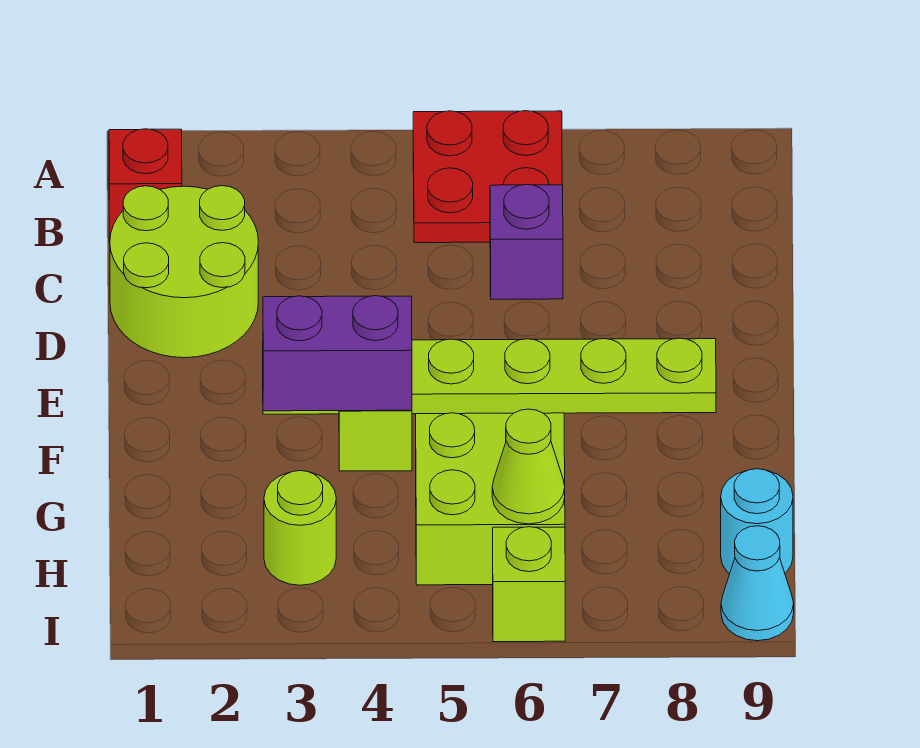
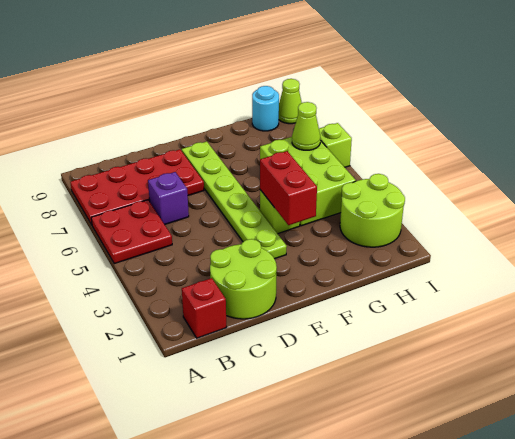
none -> red plate A7:D8 level 1
purple brick F3:F4 level 2 -> red brick F3:F4 level 2
lime brick G5:H6 level 1 -> lime brick G4:H6 level 1
lime round brick H3 level 1 -> lime round brick H2:I3 level 1
cyan cone I9 level 1 -> lime cone I9 level 1

